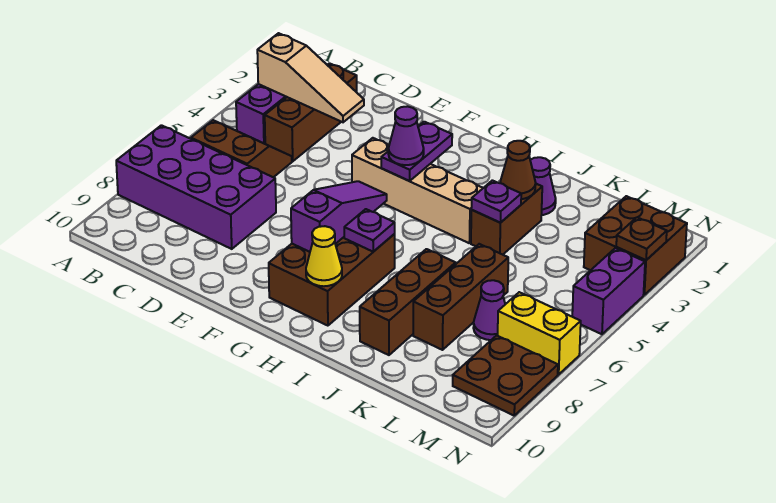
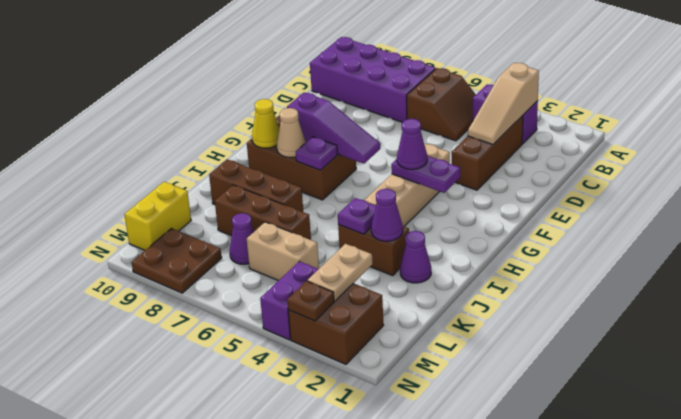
purple brick A7:D8 level 1 -> purple brick B7:C10 level 1
brown brick C2:C4 level 1 -> brown brick C3:E3 level 1
none -> tan cone H8 level 2
brown cone J3 level 2 -> purple cone J3 level 2
none -> tan plate L3:M3 level 2
none -> tan brick L5:L6 level 1
yellow brick M7:N7 level 1 -> yellow brick L10:M10 level 1
purple brick N4:N5 level 1 -> purple brick M4:N4 level 1

